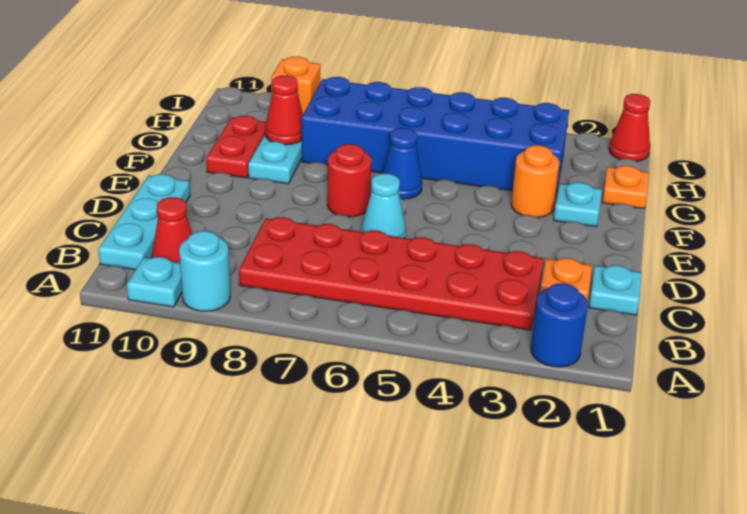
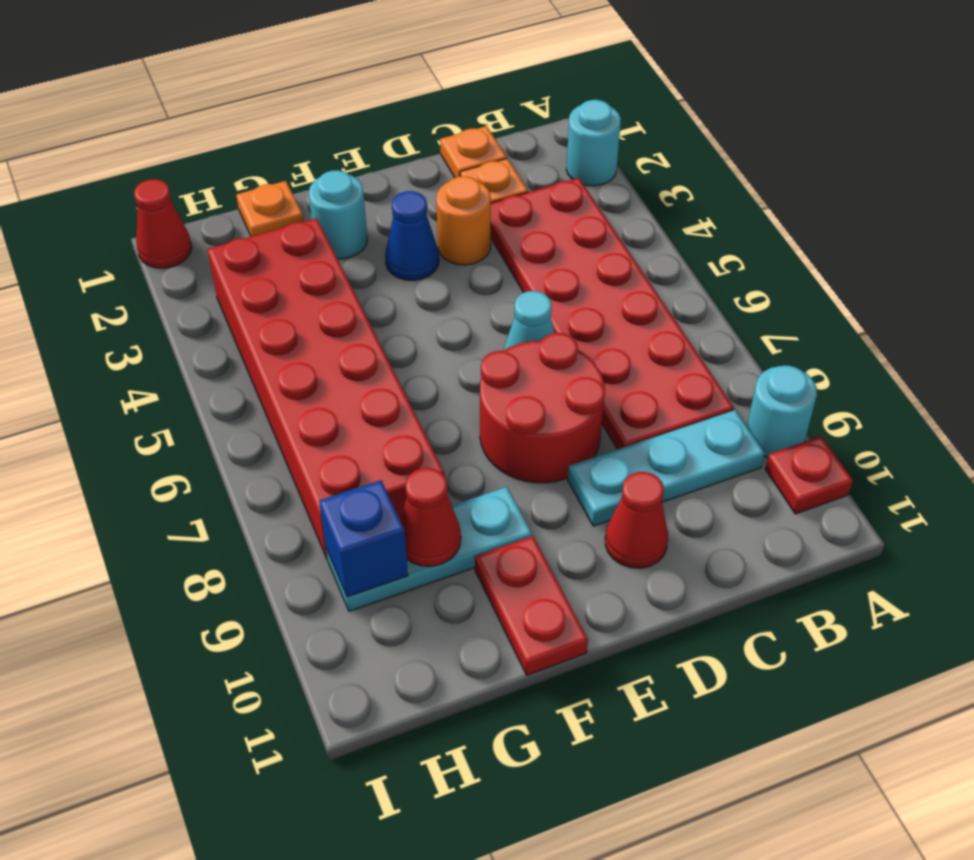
blue round brick A2 level 1 -> cyan round brick A2 level 1
cyan plate A10 level 1 -> red plate A10 level 1
red cone B10 level 1 -> red cone D10 level 1
cyan plate B11:D11 level 1 -> cyan plate B9:D9 level 1
cyan plate C1 level 1 -> orange plate C1 level 1
red round brick E7 level 1 -> red round brick D7:E8 level 1
cyan plate F2 level 1 -> cyan round brick F2 level 1
orange round brick F3 level 1 -> orange round brick D3 level 1
blue cone F6 level 1 -> blue cone E3 level 1
red plate F10:G10 level 1 -> red plate F10:F11 level 1
blue brick G3:H8 level 1 -> red brick G3:H8 level 1
orange brick H9 level 2 -> blue brick H9 level 2

